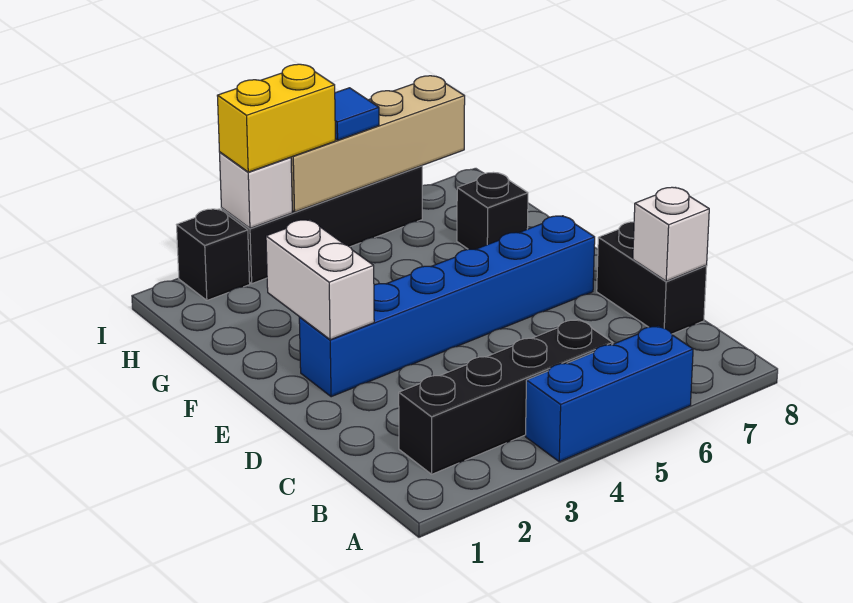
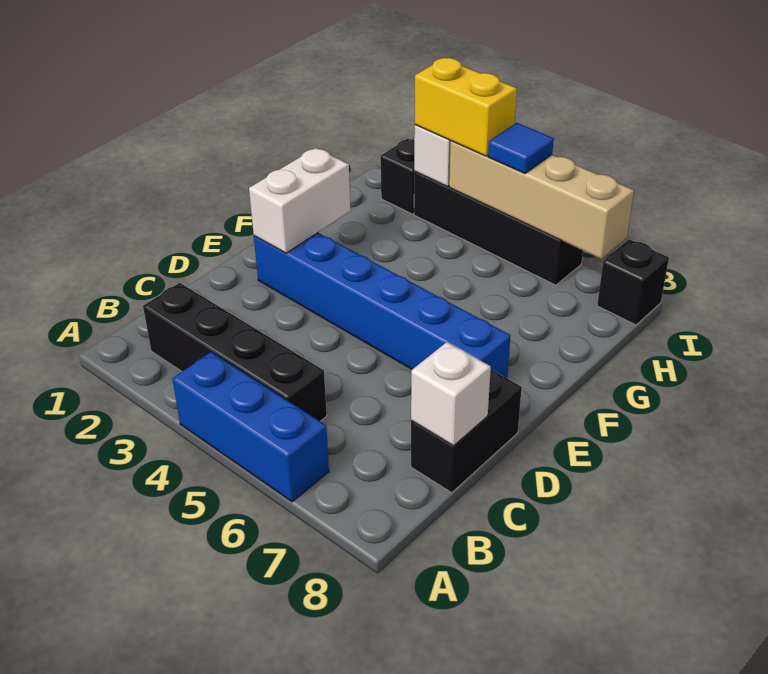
black brick G7 level 1 -> black brick I8 level 1

